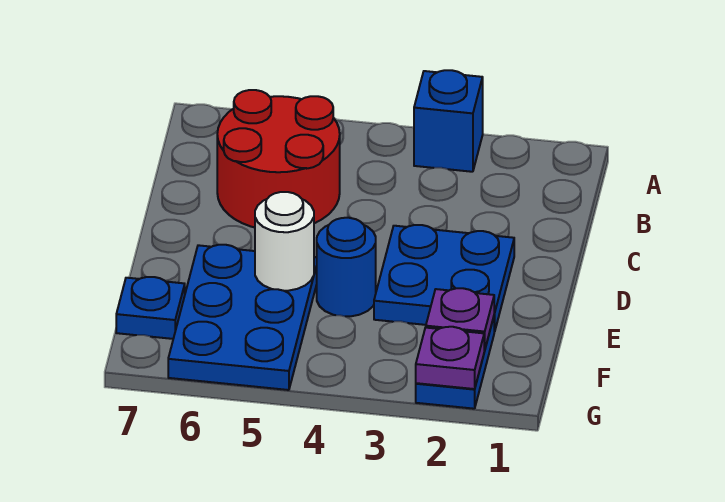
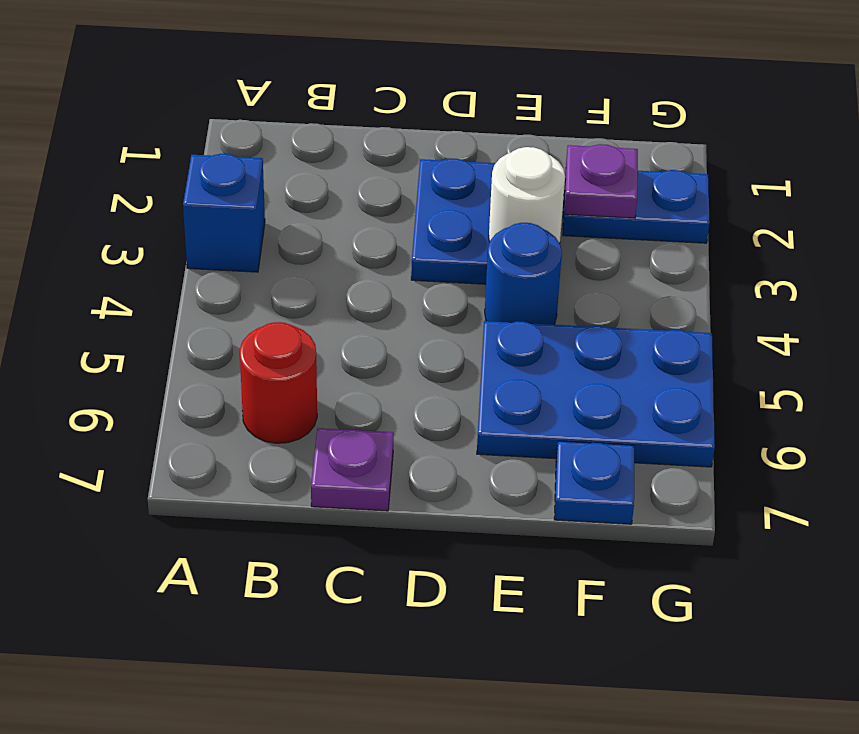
red round brick B5:C6 level 1 -> red round brick B6 level 1
white round brick E5 level 2 -> white round brick E3 level 2
purple plate G2 level 2 -> purple plate C7 level 1

